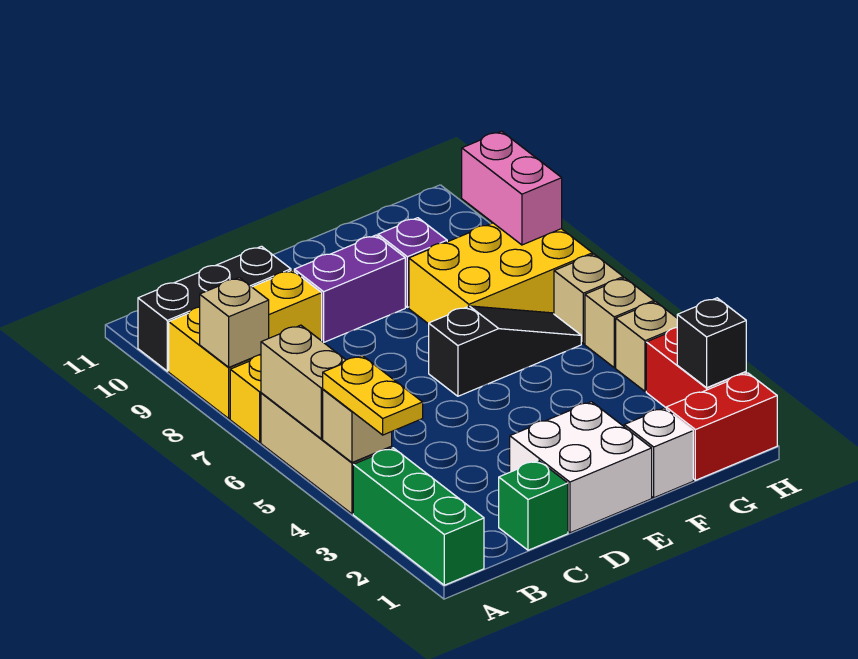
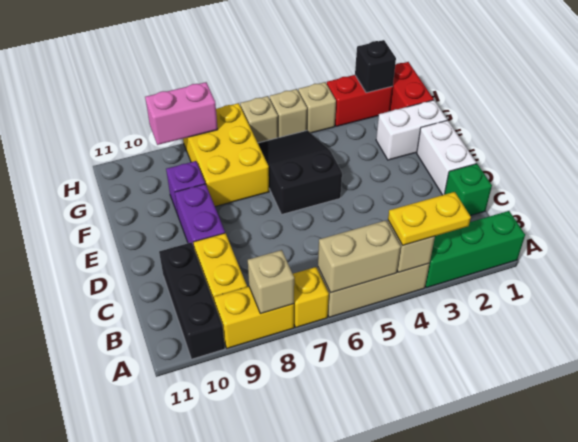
white brick D1:E2 level 1 -> white brick D1:E1 level 1
black slope E6:G6 level 1 top E -> black slope E5:G6 level 1 top E
white brick F1 level 1 -> white brick F1:F2 level 1

